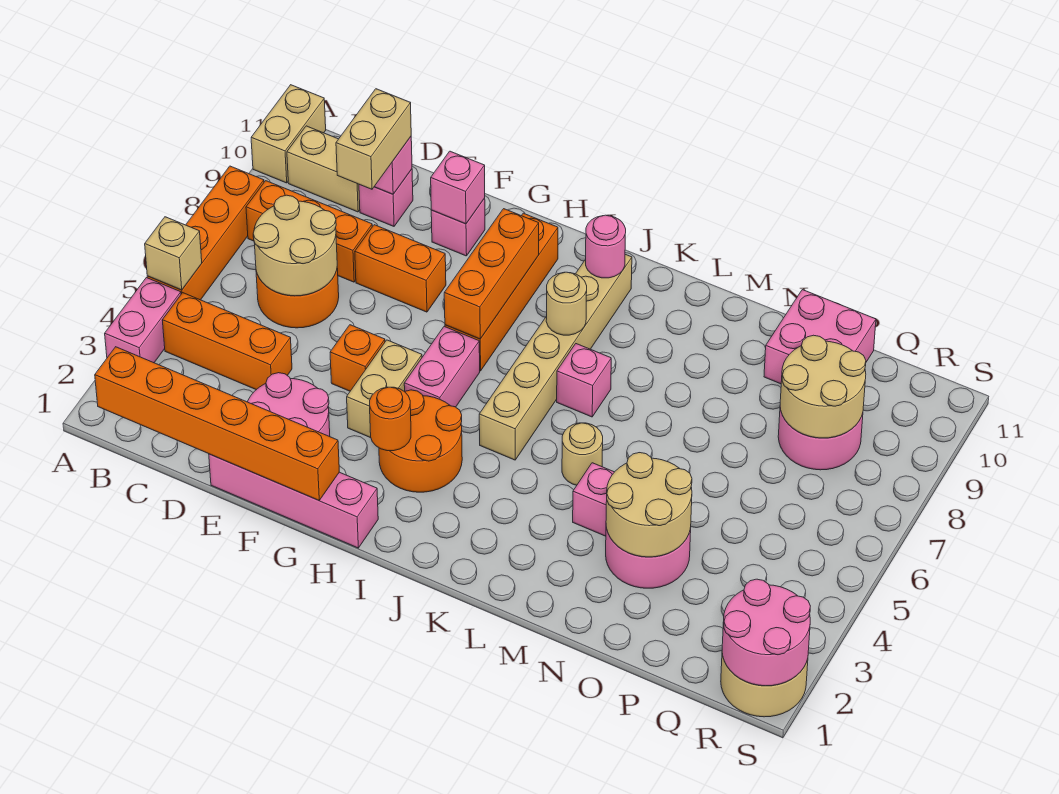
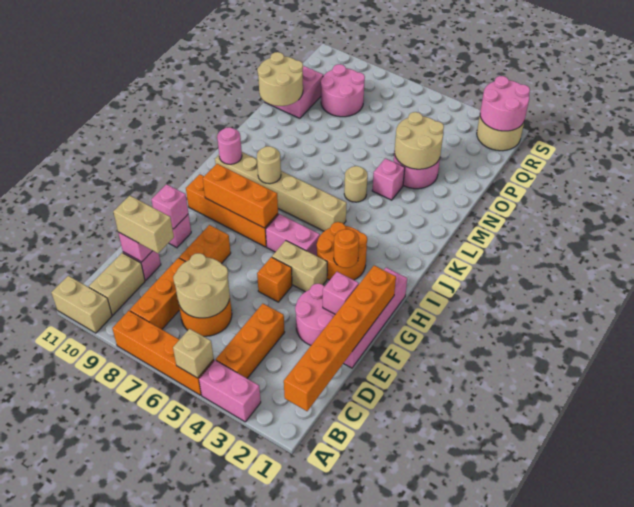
pink brick K7 level 1 -> pink brick F2 level 2
tan round brick P8:Q9 level 2 -> tan round brick N10:O11 level 2

